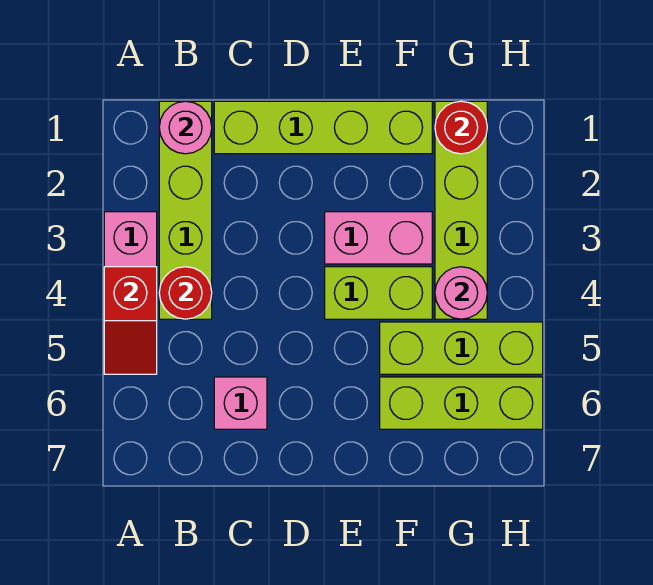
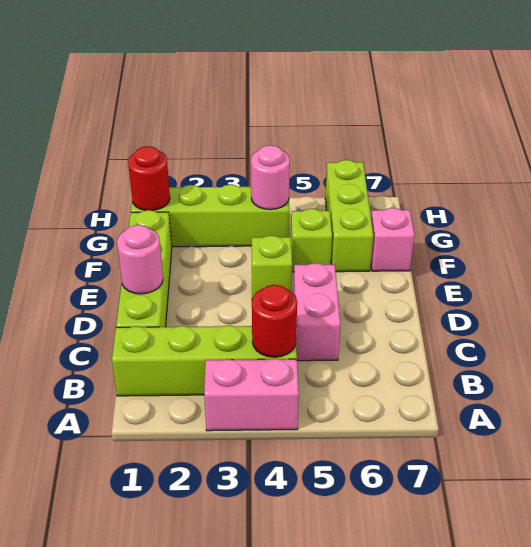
red slope A4:A5 level 2 top 4 -> none
pink round brick B1 level 2 -> pink round brick D1 level 2
pink brick C6 level 1 -> pink brick F7 level 1
pink brick E3:F3 level 1 -> pink brick C5:D5 level 1
lime brick E4:F4 level 1 -> lime brick E4 level 1
lime brick F5:H5 level 1 -> lime brick F5 level 1

